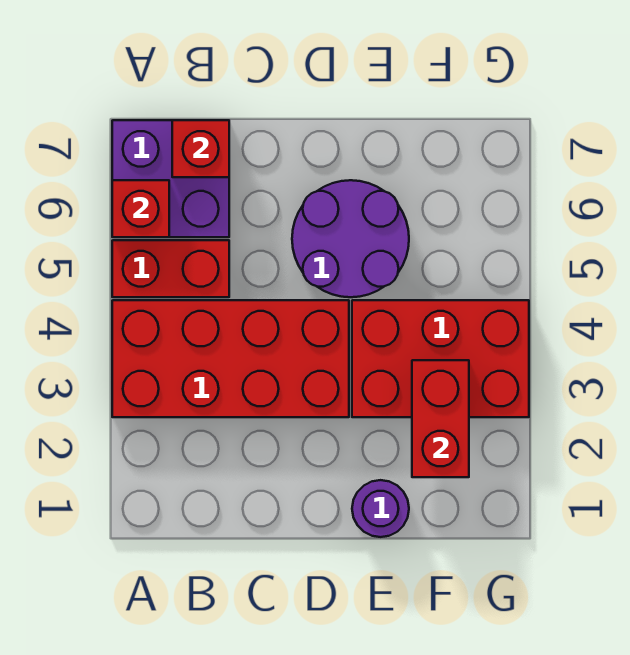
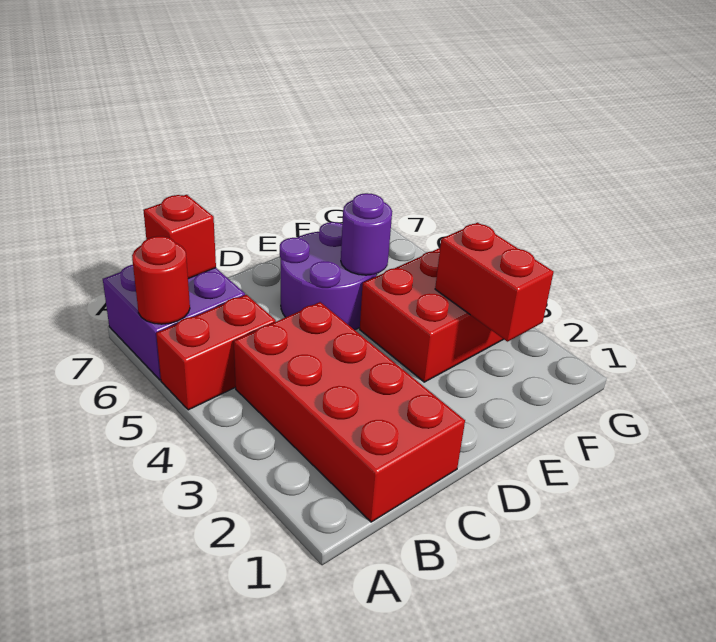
red brick A3:D4 level 1 -> red brick B1:C4 level 1
red brick A6 level 2 -> red round brick A6 level 2
purple round brick E1 level 1 -> purple round brick E5 level 2

